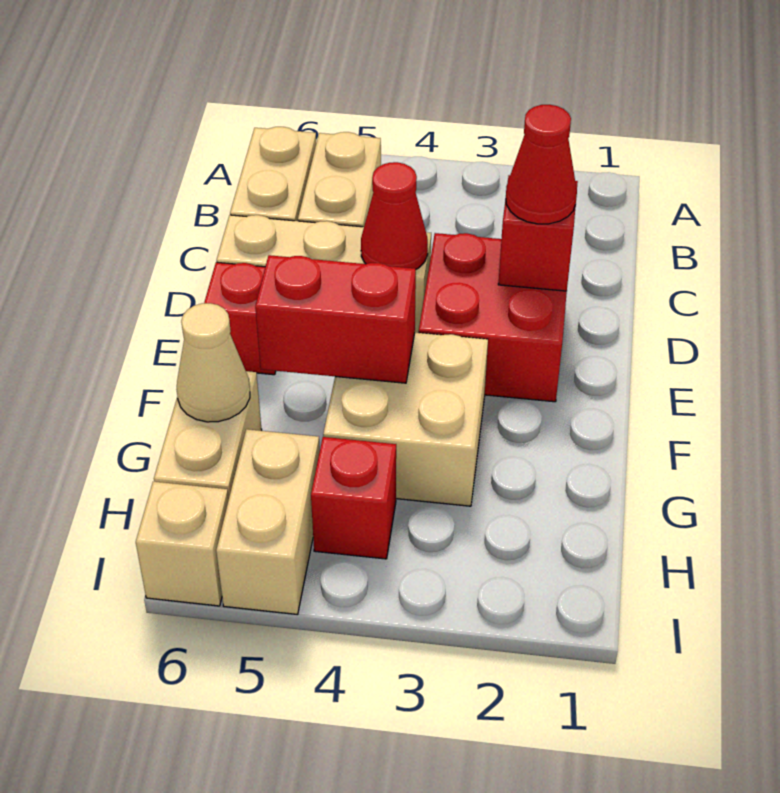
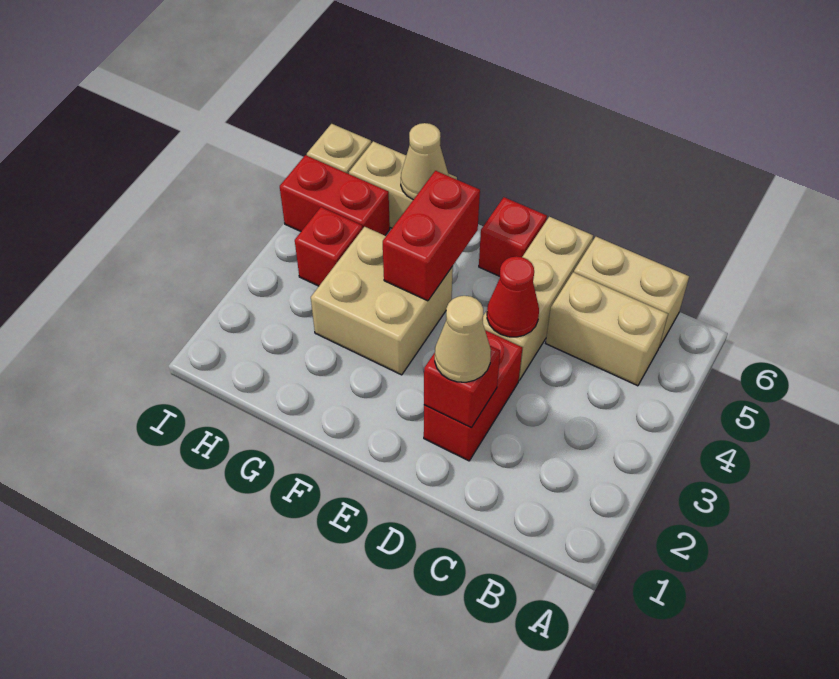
red brick D2:E3 level 1 -> red brick D2:D3 level 1
red cone D2 level 3 -> tan cone D2 level 3
tan brick H5:I5 level 1 -> red brick H5:I5 level 1

